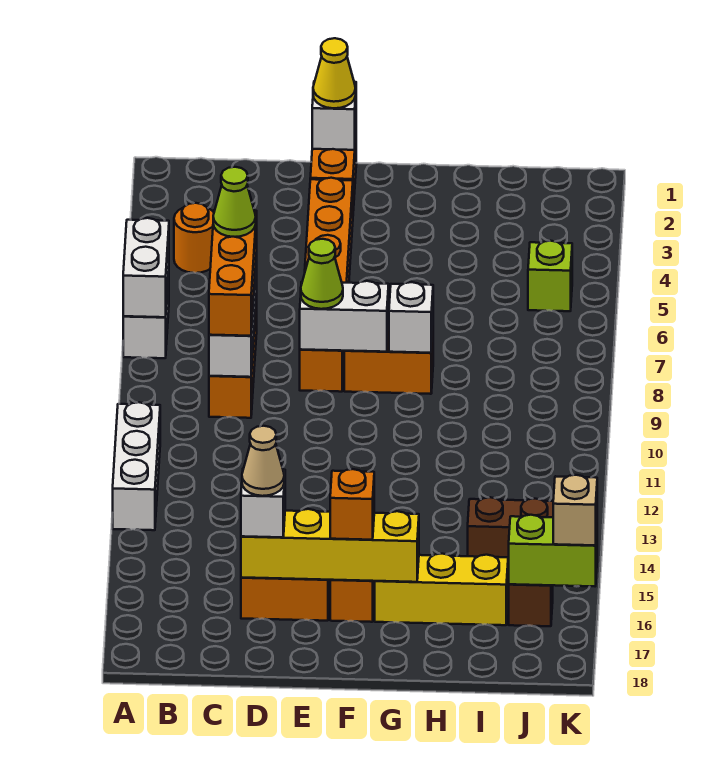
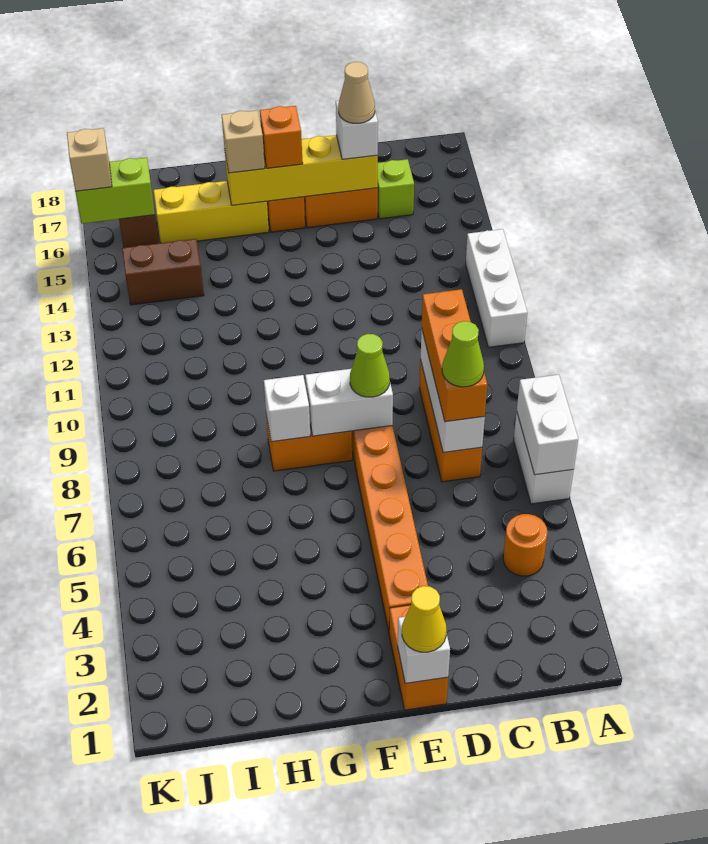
none -> tan brick G16 level 3
lime brick J5 level 1 -> lime brick C16 level 1

